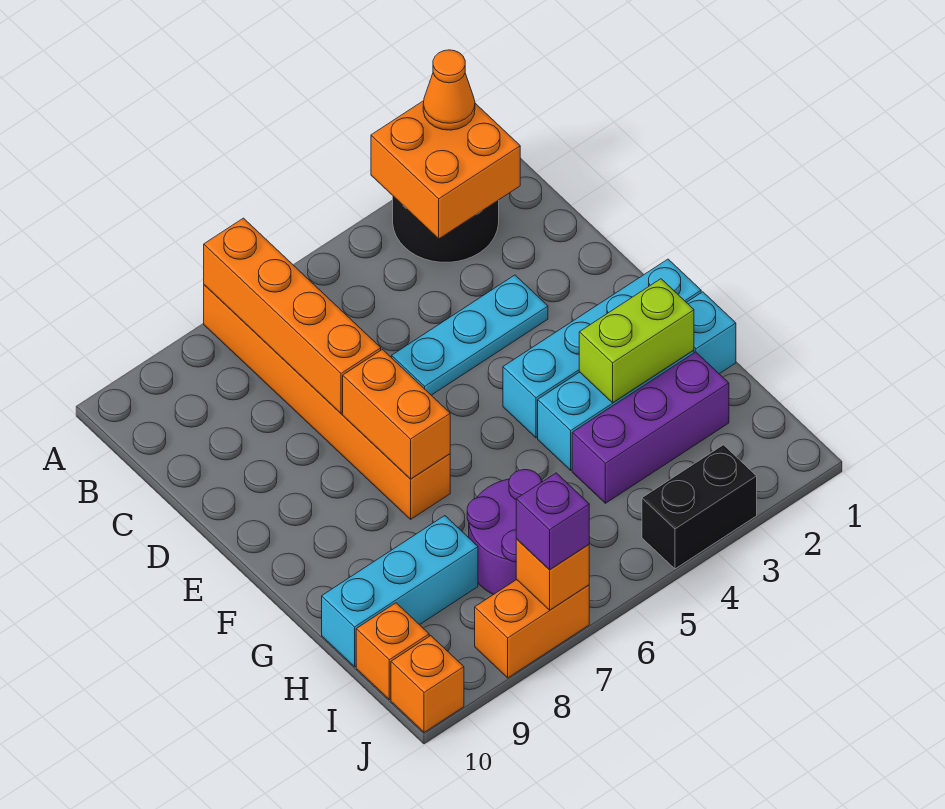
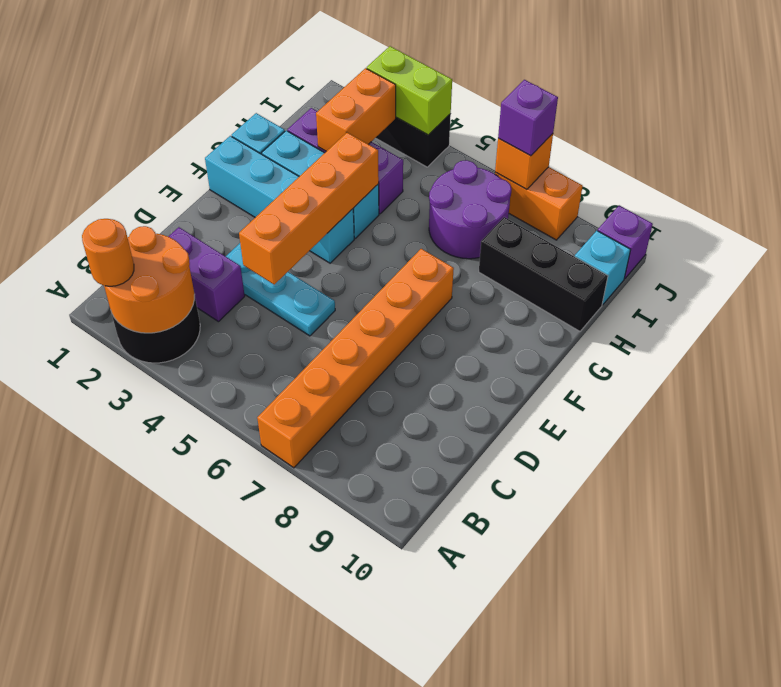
orange brick A2:B3 level 2 -> orange round brick A2:B3 level 2
orange cone A2 level 3 -> orange round brick A2 level 3
orange brick A7:D7 level 2 -> orange brick D4:G4 level 2
none -> purple brick C2:C3 level 1
orange brick E7:F7 level 2 -> orange brick H3:I3 level 2
lime brick G2:G3 level 2 -> lime brick J3:J4 level 2
cyan brick H8:H10 level 1 -> black brick H8:H10 level 1
orange brick I10 level 1 -> cyan brick I10 level 1
orange brick J10 level 1 -> purple brick J10 level 1

